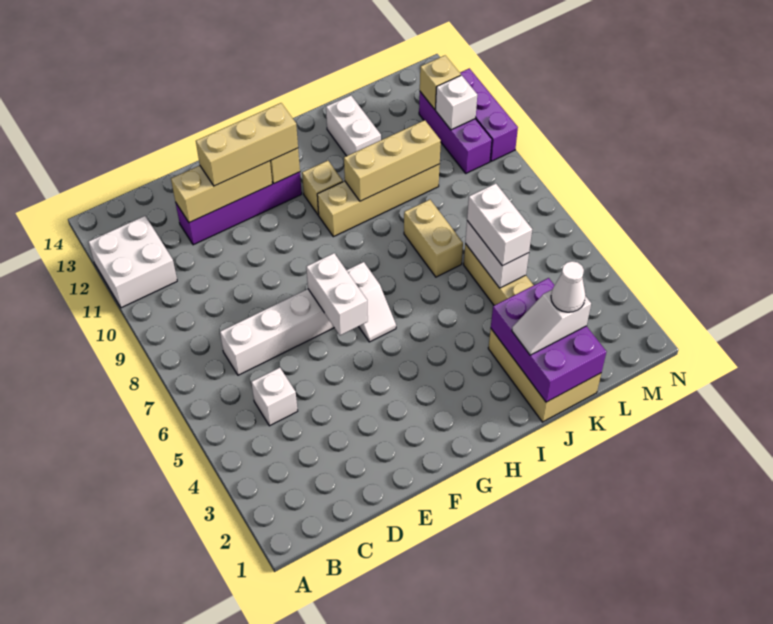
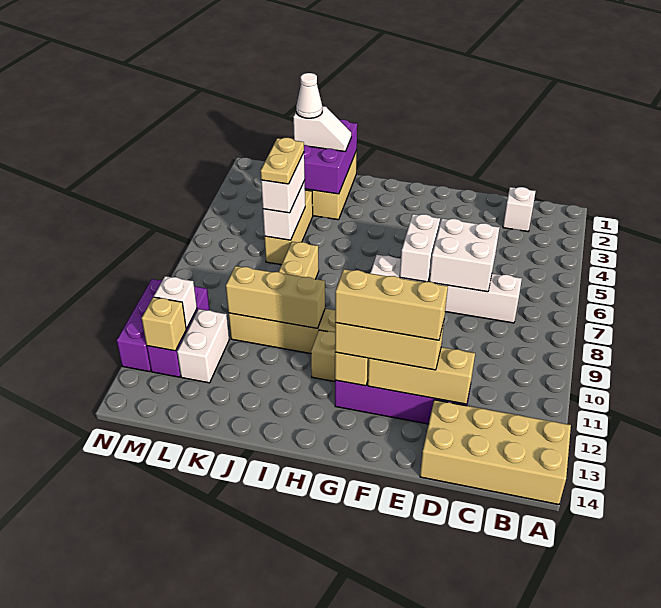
white brick A11:B12 level 1 -> white brick D6:E7 level 2
none -> tan brick A13:D14 level 1
white brick C5 level 1 -> white brick C2 level 1
none -> tan brick E12:G12 level 4
white brick J12:J13 level 1 -> white brick L11:L12 level 1
none -> tan plate K5:K6 level 4

